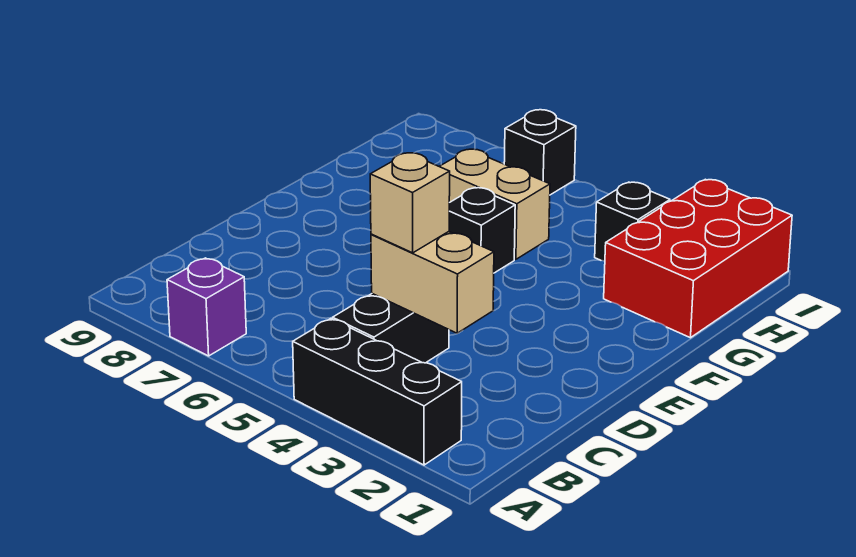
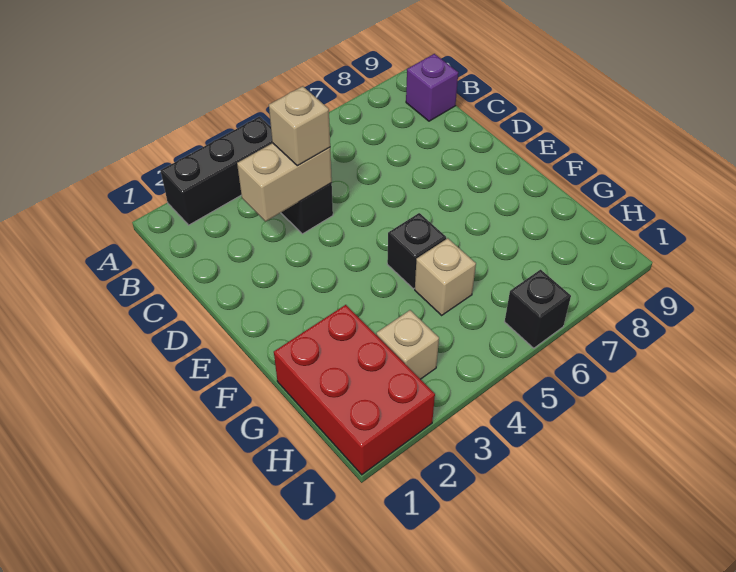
purple brick A7 level 1 -> purple brick B9 level 1
tan brick G5:G6 level 1 -> tan brick G5 level 1
black brick H3 level 1 -> tan brick H3 level 1

